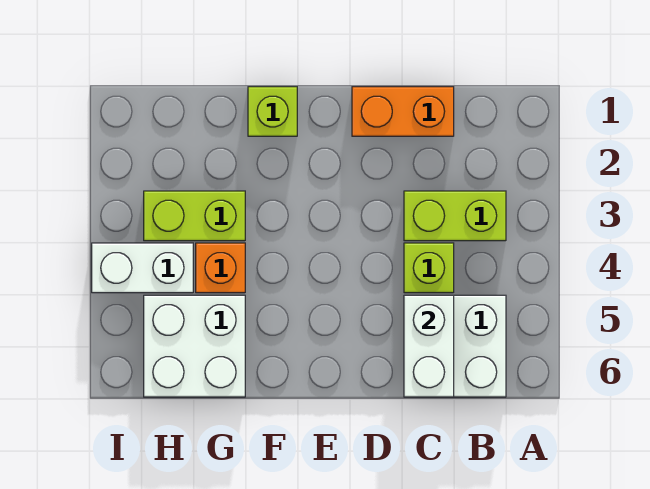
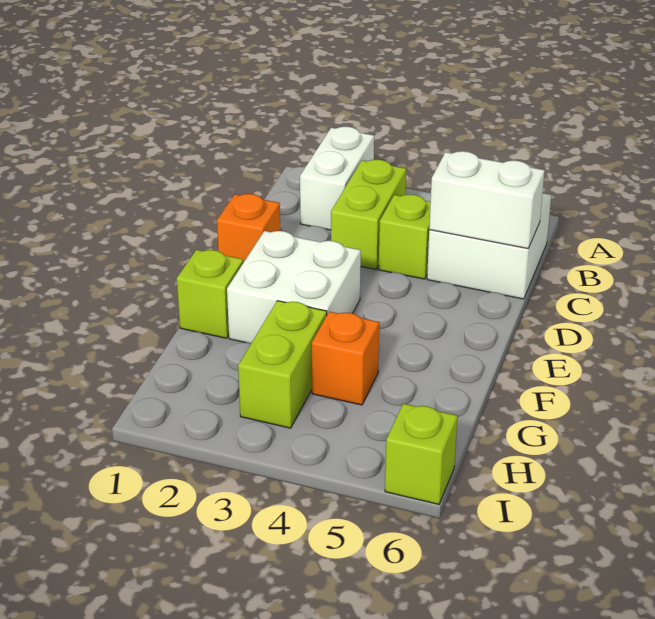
orange brick C1:D1 level 1 -> orange brick D1 level 1
white brick G5:H6 level 1 -> white brick E2:F3 level 1
white brick H4:I4 level 1 -> white brick A2:B2 level 1
none -> lime brick I6 level 1

